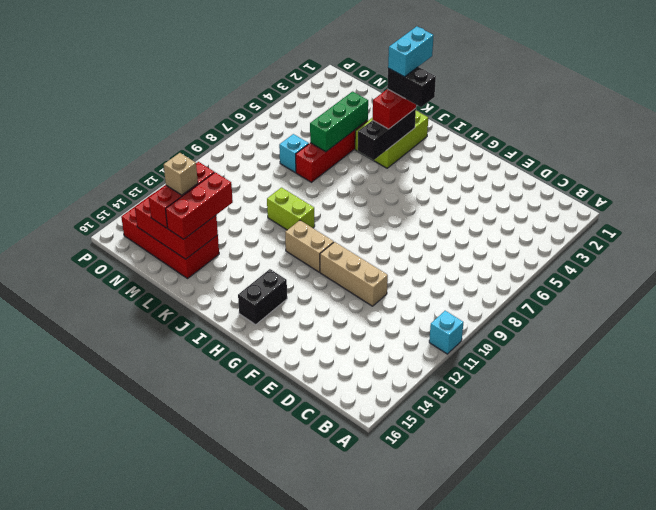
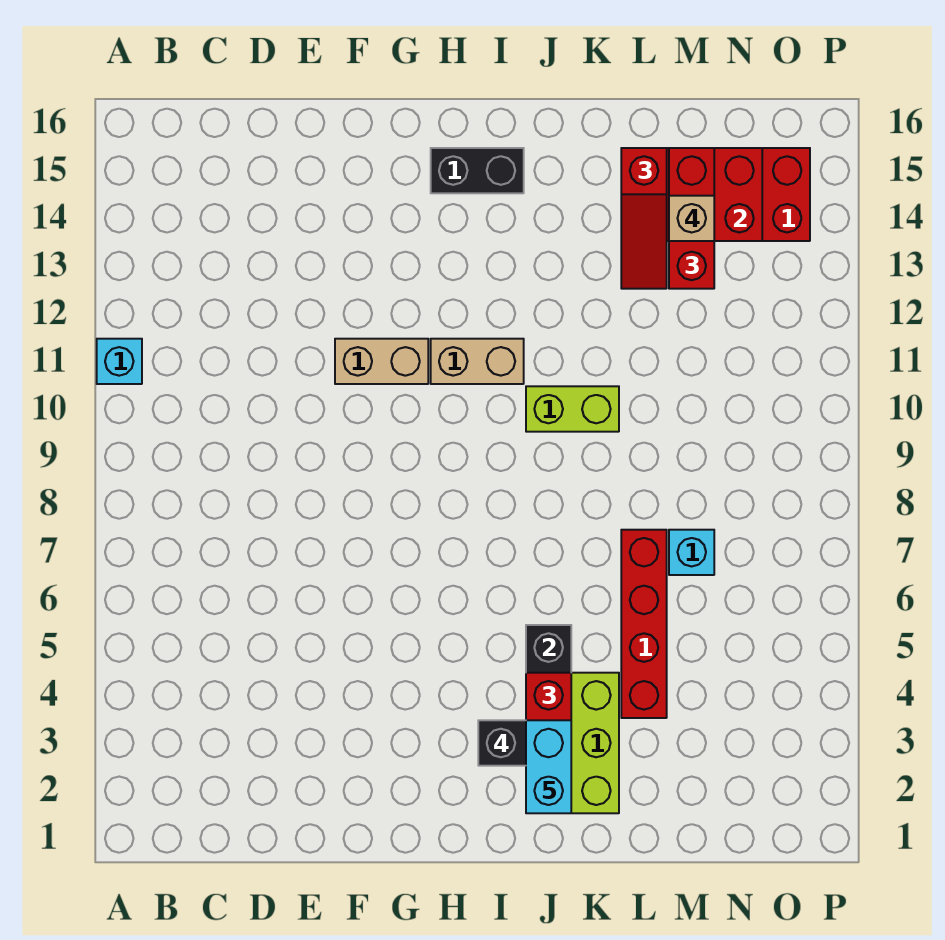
tan brick E11:G11 level 1 -> tan brick F11:G11 level 1
black brick H14:H15 level 1 -> black brick H15:I15 level 1
green brick L4:L6 level 2 -> none
red brick L13:L15 level 3 -> red slope L13:L15 level 3 top 15

